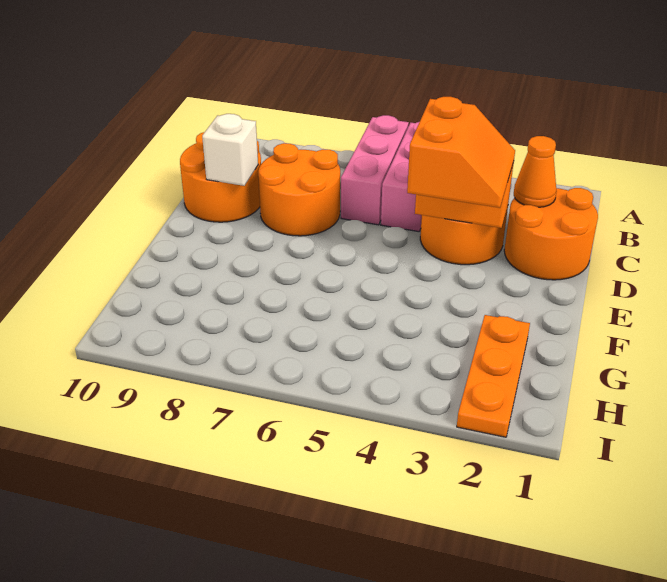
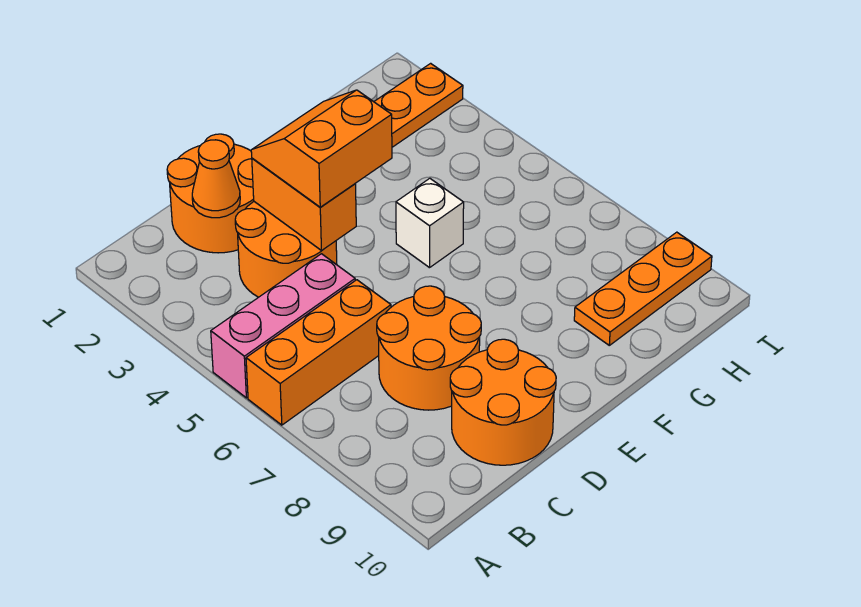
pink brick A6:C6 level 1 -> orange brick A6:C6 level 1
white brick D9 level 2 -> white brick F5 level 1
none -> orange plate G9:I9 level 1

